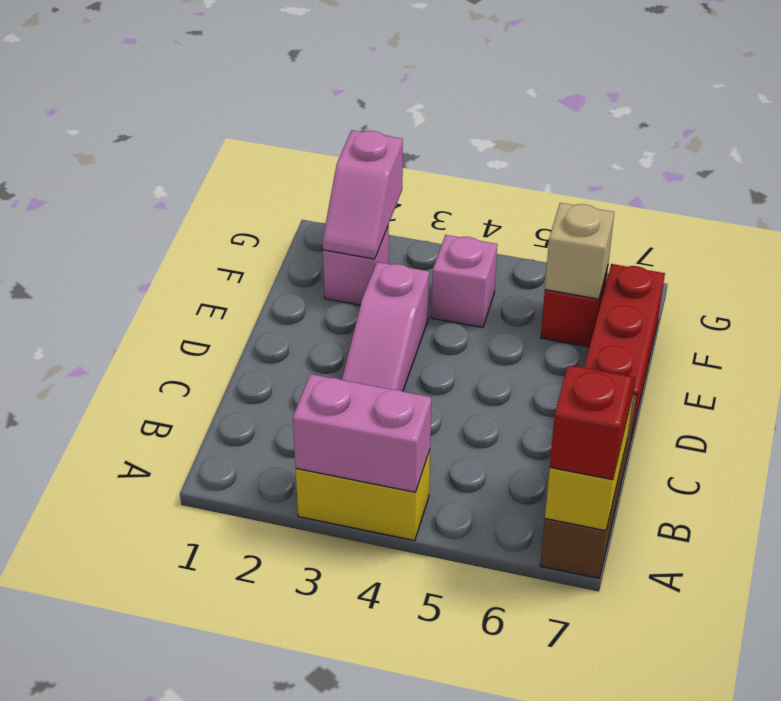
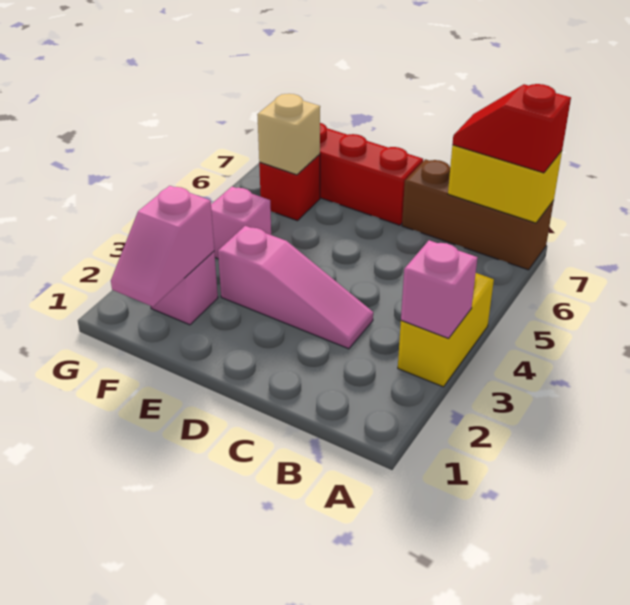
pink brick A3:A4 level 2 -> pink brick A3 level 2
pink slope F2:G2 level 2 top G -> pink slope F1:F2 level 2 top 2

